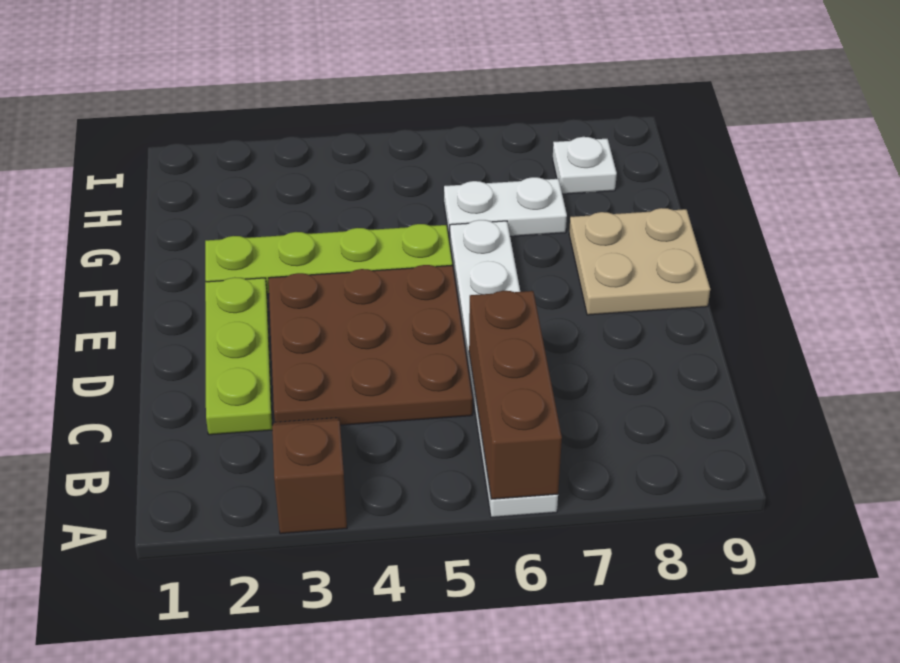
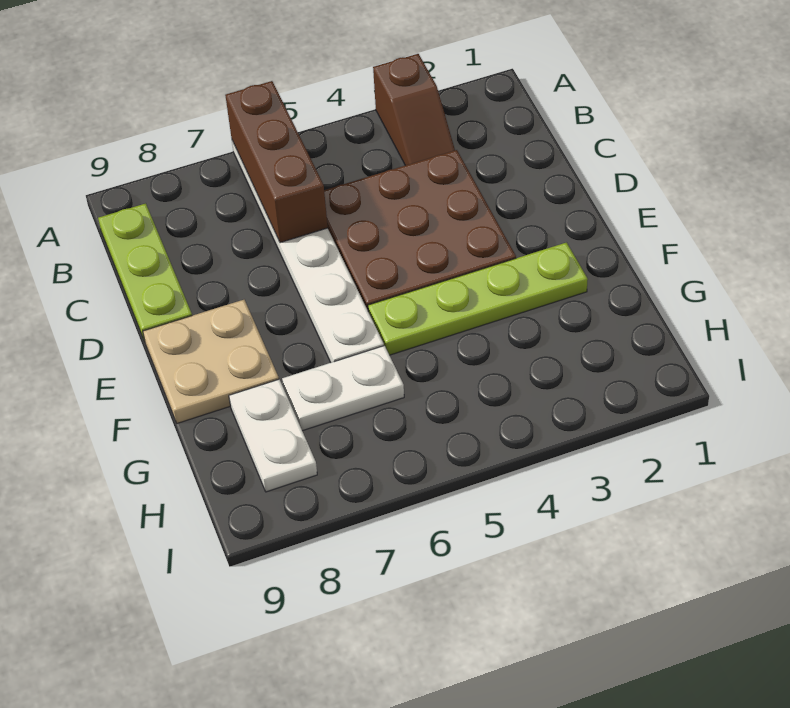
lime plate C2:E2 level 1 -> lime plate B9:D9 level 1
white plate H8 level 1 -> white plate G8:H8 level 1

